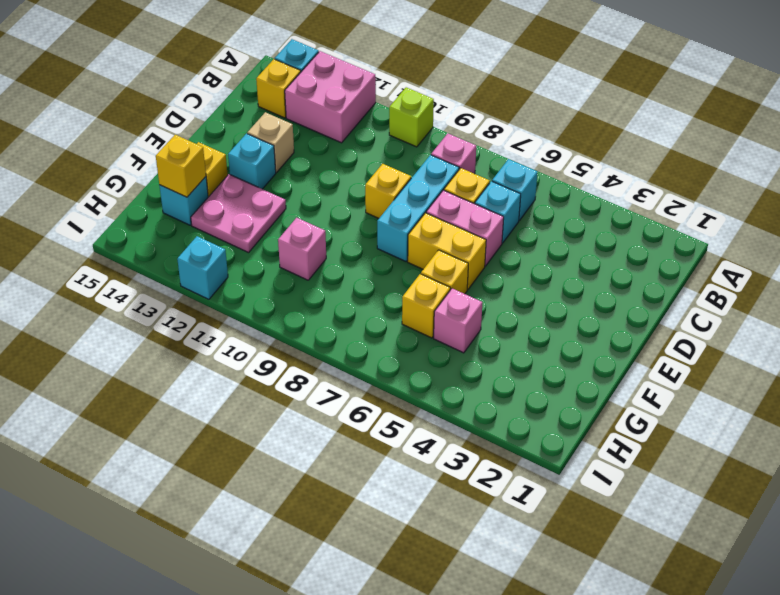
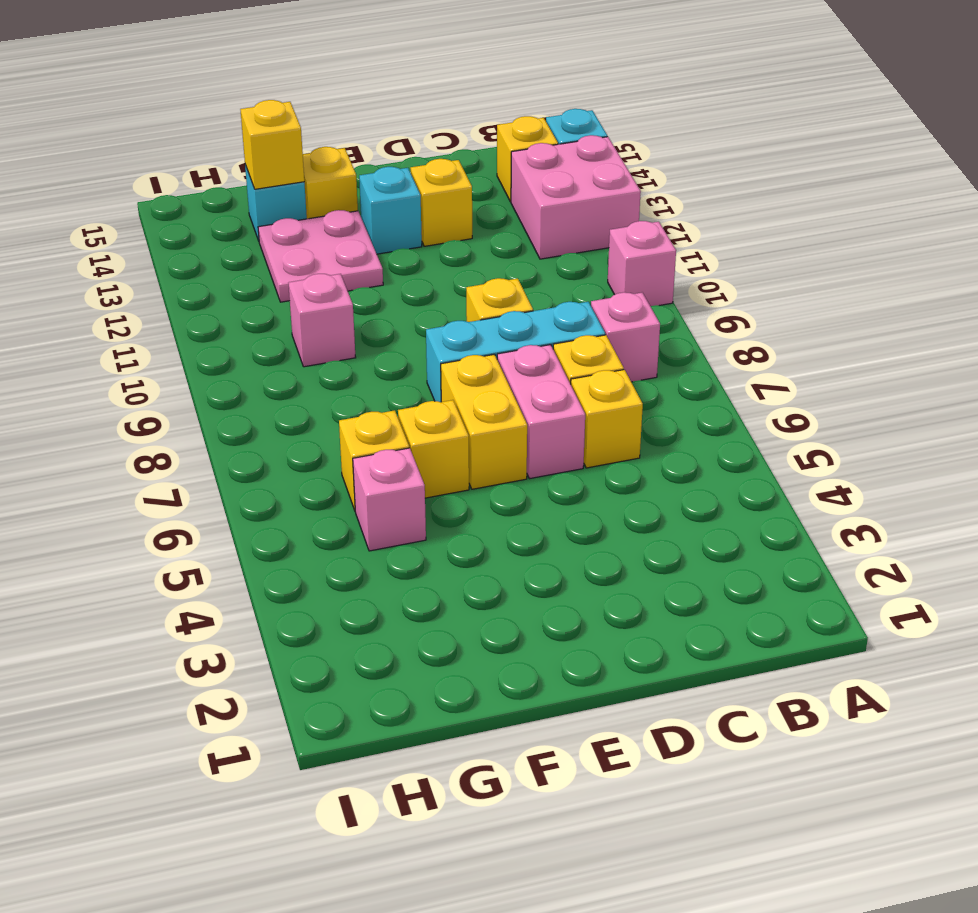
lime brick A10 level 1 -> pink brick A10 level 1
cyan brick B6 level 1 -> none
cyan brick C6 level 1 -> yellow brick C6 level 1
tan brick D13 level 1 -> yellow brick D13 level 1
cyan brick I12 level 1 -> none

